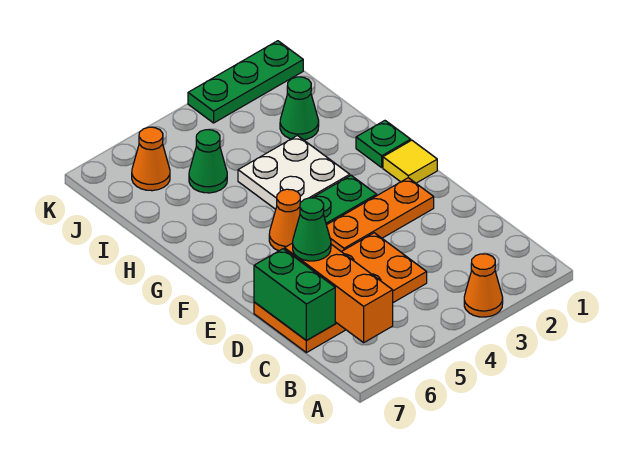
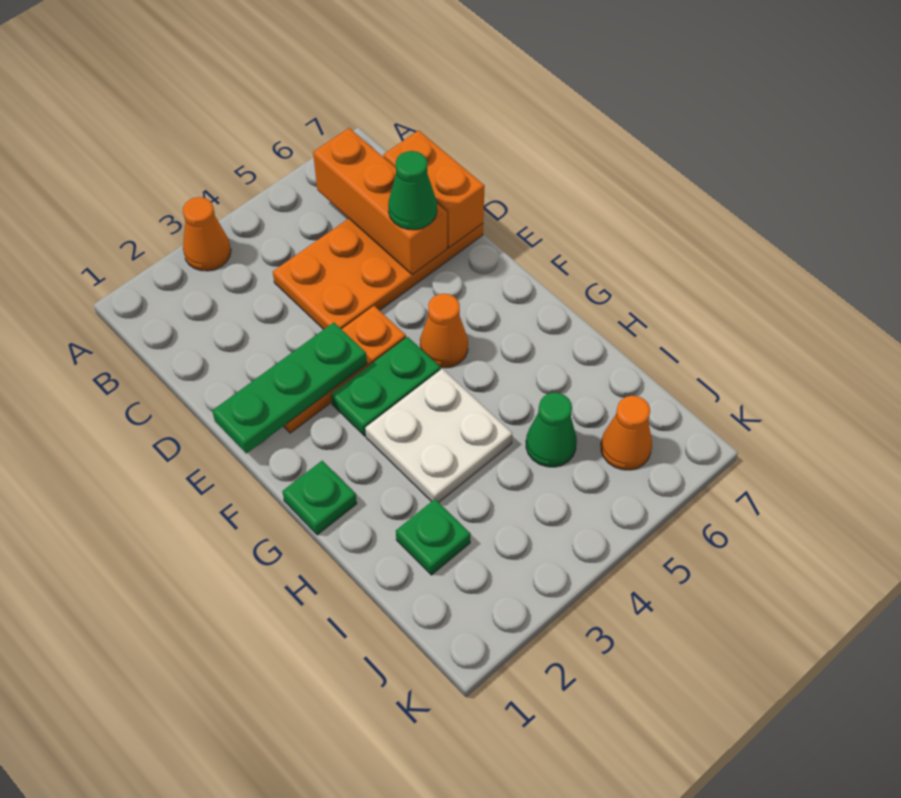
green brick C7:D7 level 2 -> orange brick C7:D7 level 2
yellow tile F1 level 1 -> none
green cone I2 level 1 -> green plate I2 level 1
green plate K1:K3 level 1 -> green plate E1:E3 level 2

